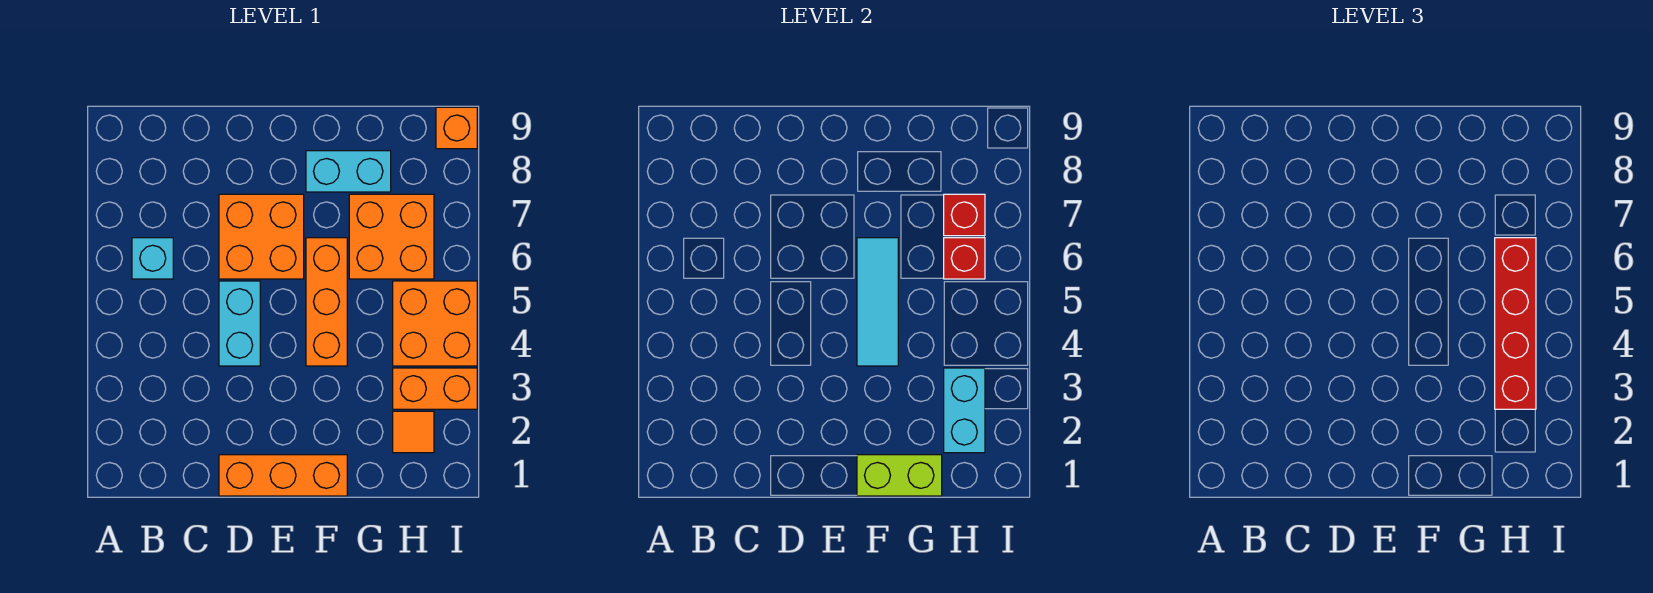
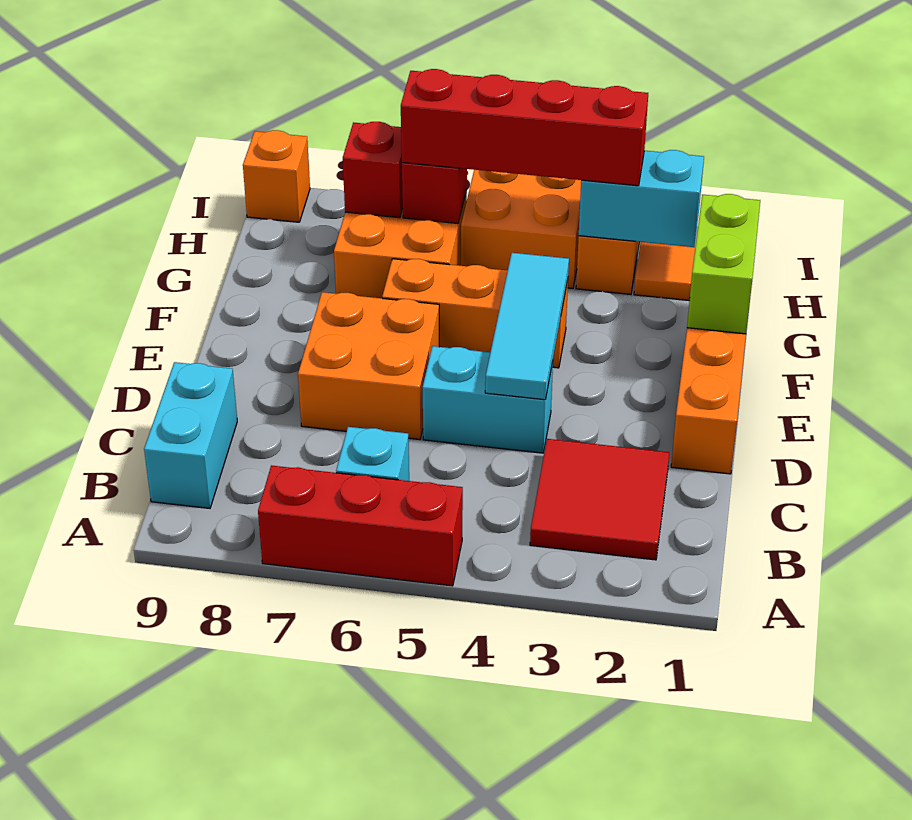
none -> red brick A5:A7 level 1
none -> red tile B2:C3 level 1
cyan tile F4:F6 level 2 -> cyan tile D4:F4 level 2
cyan brick F8:G8 level 1 -> cyan brick B9:C9 level 1

